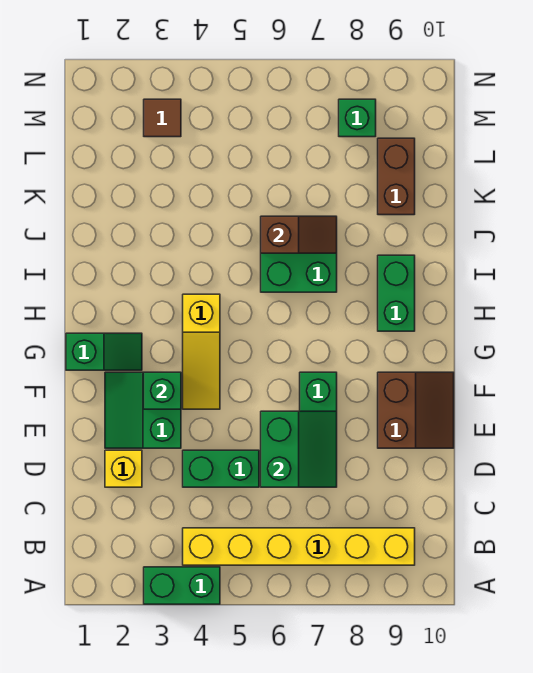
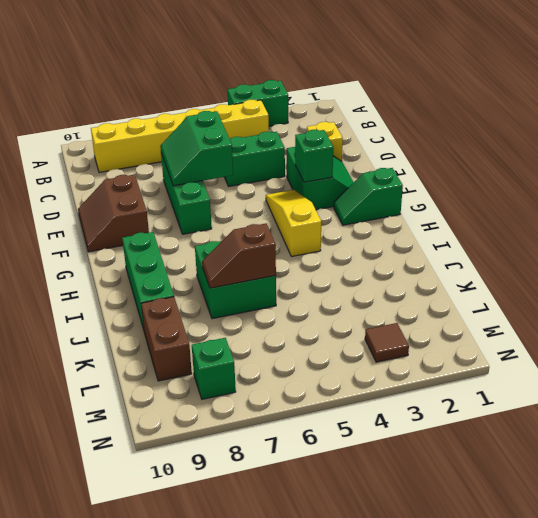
green brick H9:I9 level 1 -> green brick H9:J9 level 1

